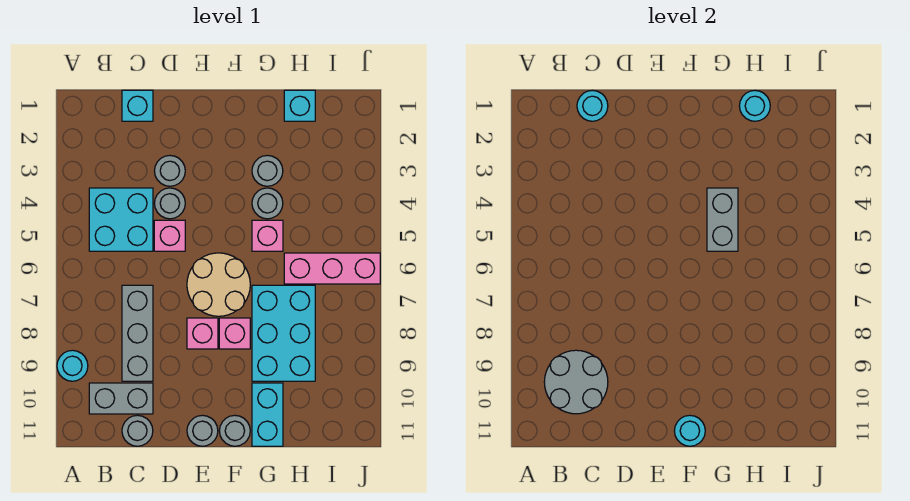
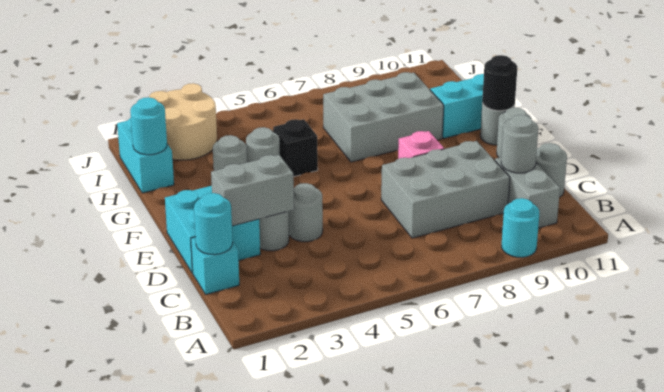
cyan brick B4:C5 level 1 -> cyan brick D1:E2 level 1
grey round brick B9:C10 level 2 -> grey round brick C10 level 2
grey brick C7:C9 level 1 -> grey brick C7:D9 level 1
pink brick D5 level 1 -> none
tan round brick E6:F7 level 1 -> tan round brick I2:J3 level 1
pink brick F8 level 1 -> none
cyan round brick F11 level 2 -> black round brick F11 level 2
grey brick G4:G5 level 2 -> grey brick D2:D3 level 2
pink brick G5 level 1 -> black brick G5 level 1
cyan brick G7:H9 level 1 -> grey brick G7:H9 level 1
cyan brick H1 level 1 -> cyan brick H1:I1 level 1
pink brick H6:J6 level 1 -> none

